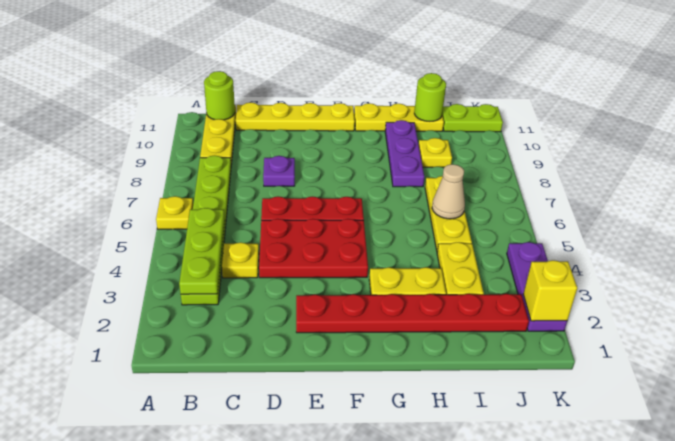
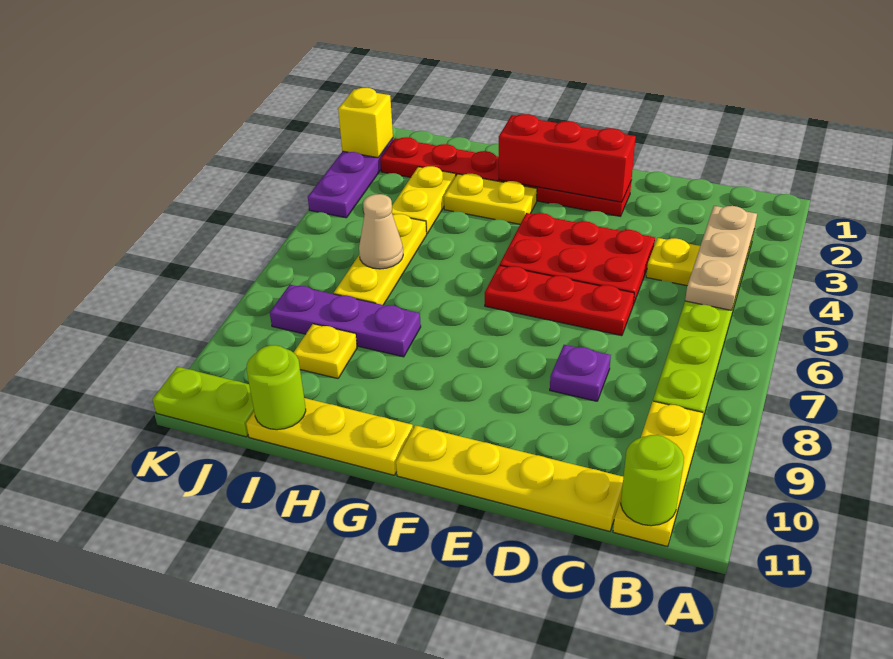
yellow plate A6 level 1 -> none
lime plate B3:B5 level 2 -> tan plate B3:B5 level 2
none -> red brick E2:G2 level 2
purple plate H8:H10 level 1 -> purple plate H8:J8 level 1

